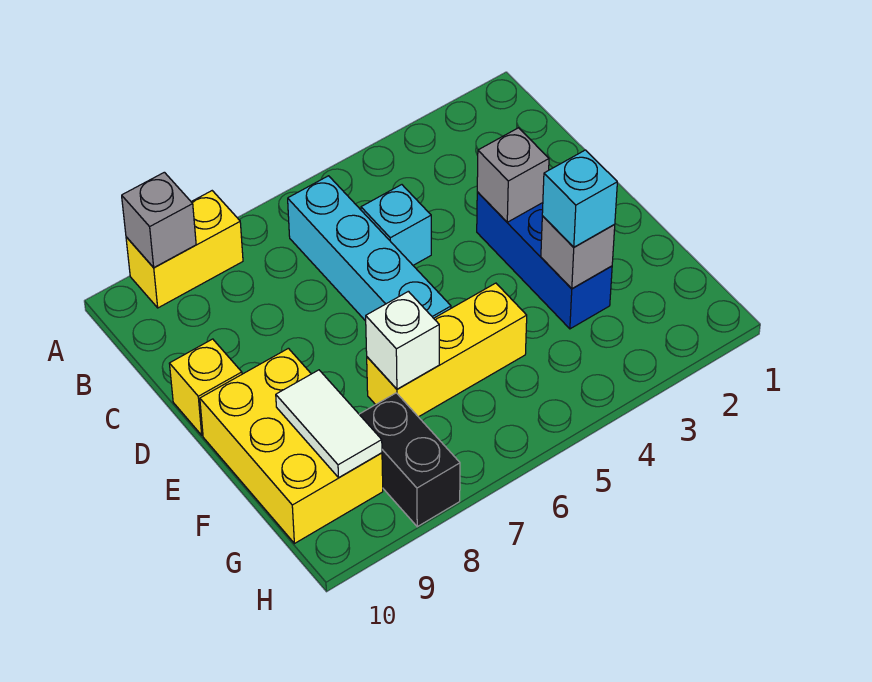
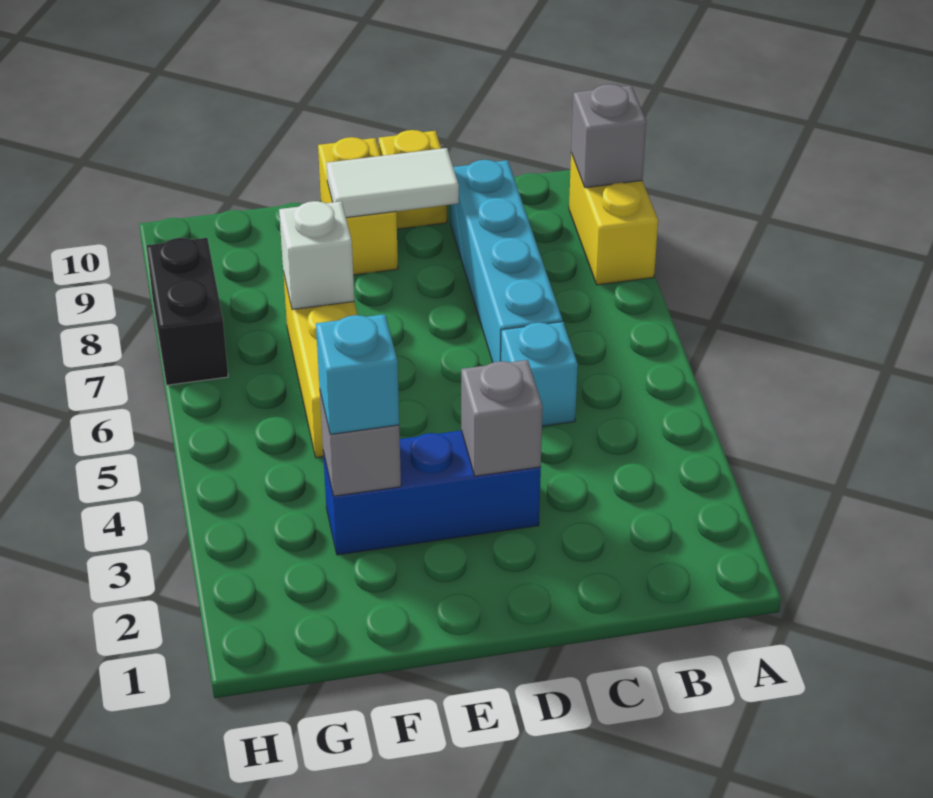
cyan brick B6:E6 level 1 -> cyan brick C6:C9 level 1
yellow brick E9:G10 level 1 -> yellow brick E9:E10 level 1
white tile F9:G9 level 2 -> white tile D9:E9 level 2
black brick G8:H8 level 1 -> black brick H7:H8 level 1

